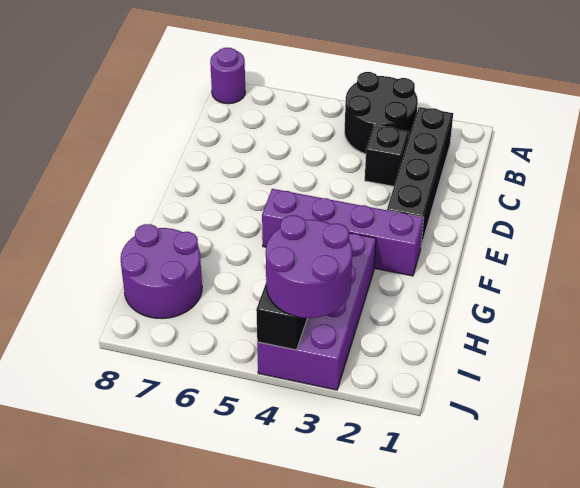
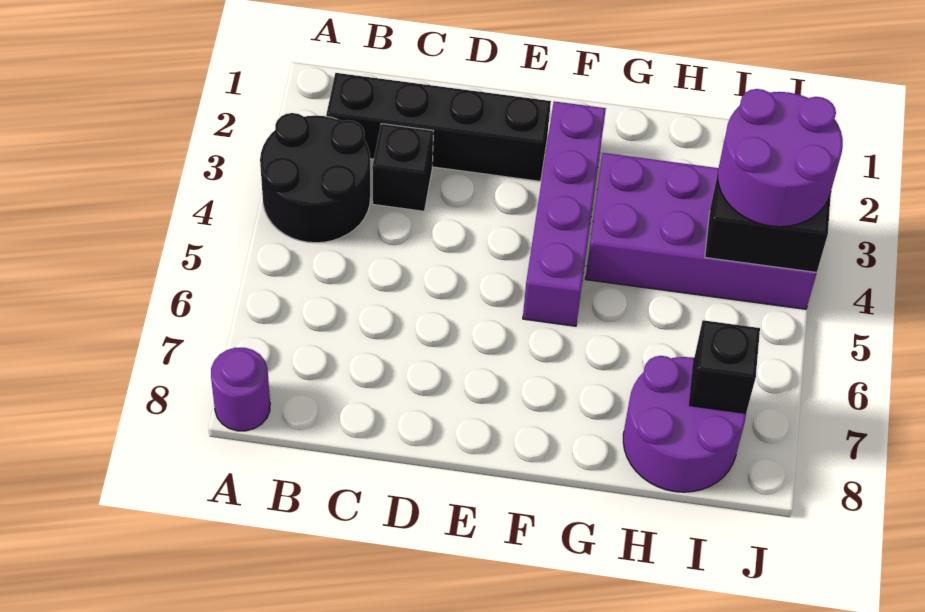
none -> black brick I7 level 2

